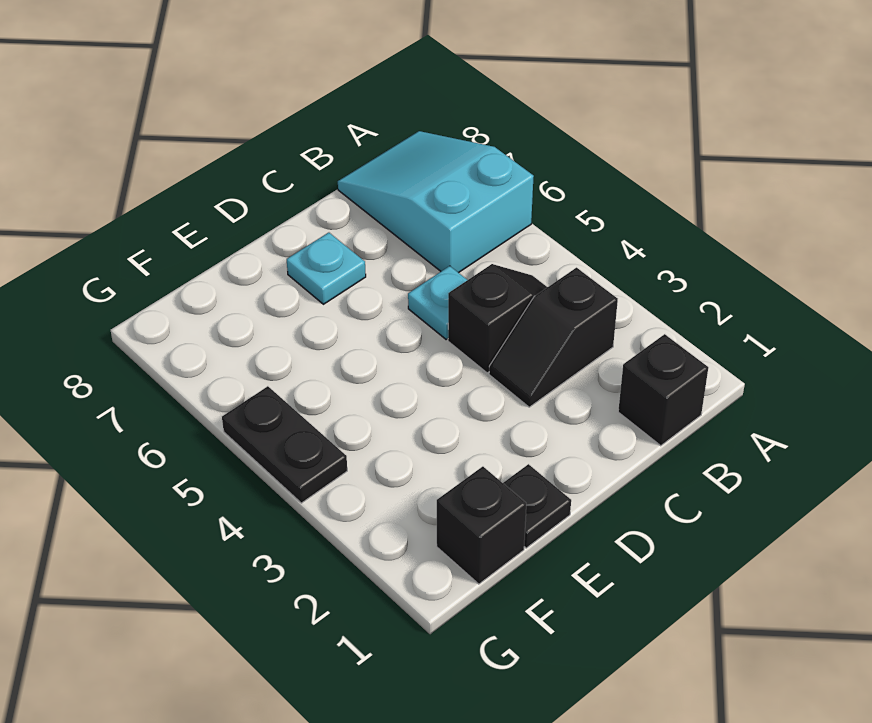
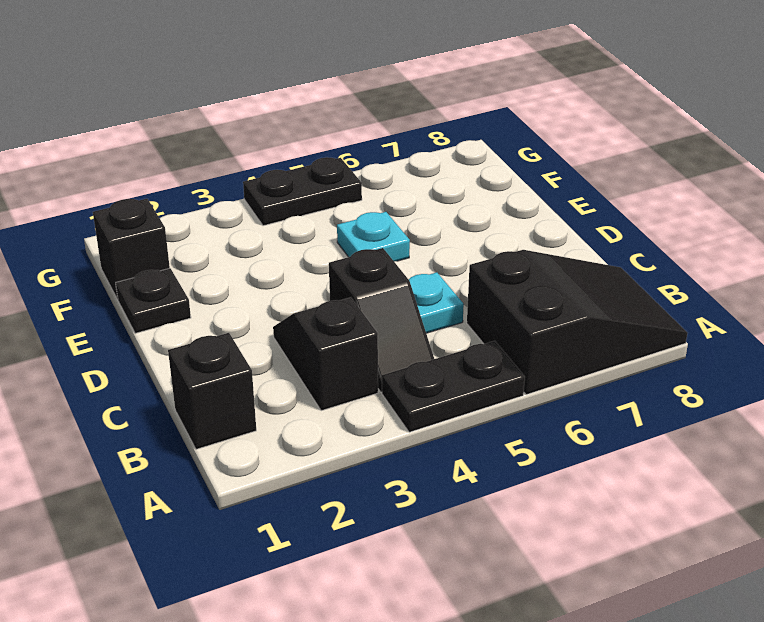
none -> black plate A4:A5 level 1
cyan slope A6:B8 level 1 top 6 -> black slope A6:B8 level 1 top 6
cyan plate D7 level 1 -> cyan plate E5 level 1

